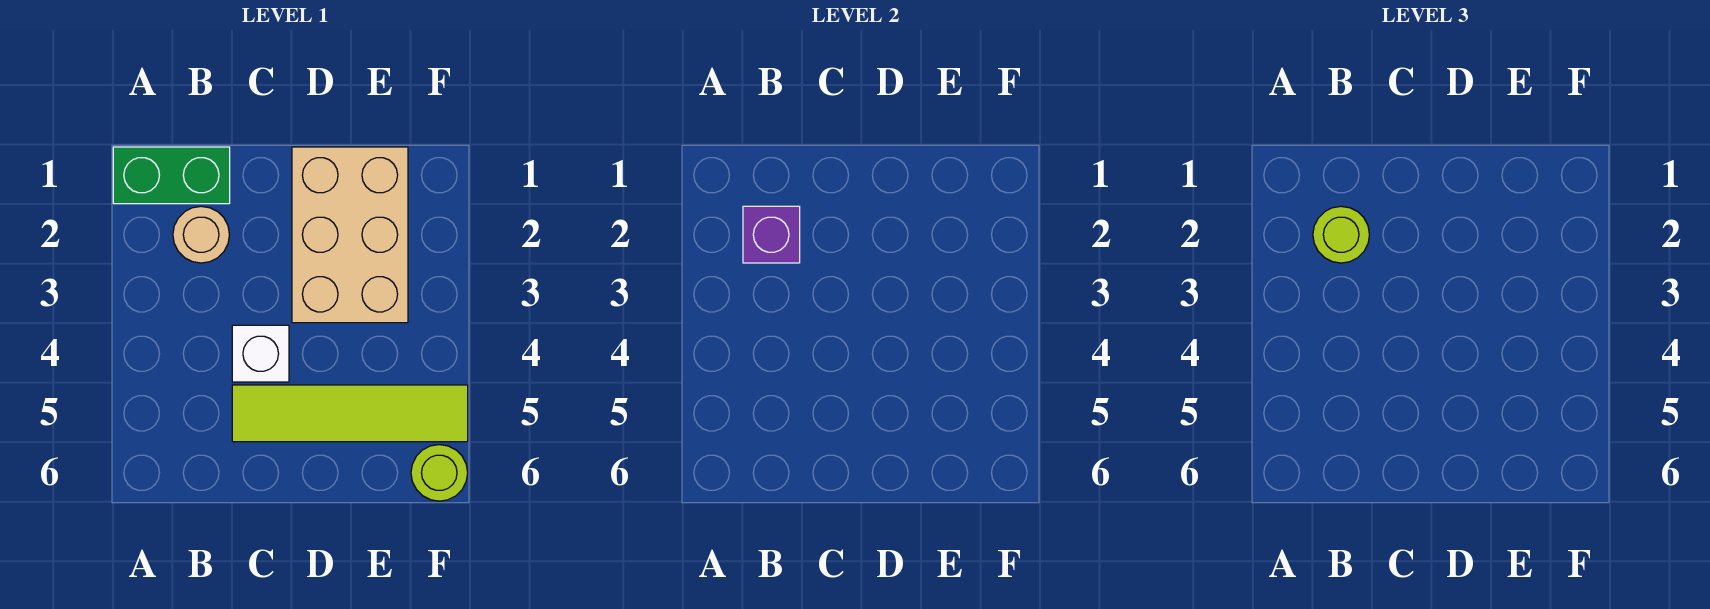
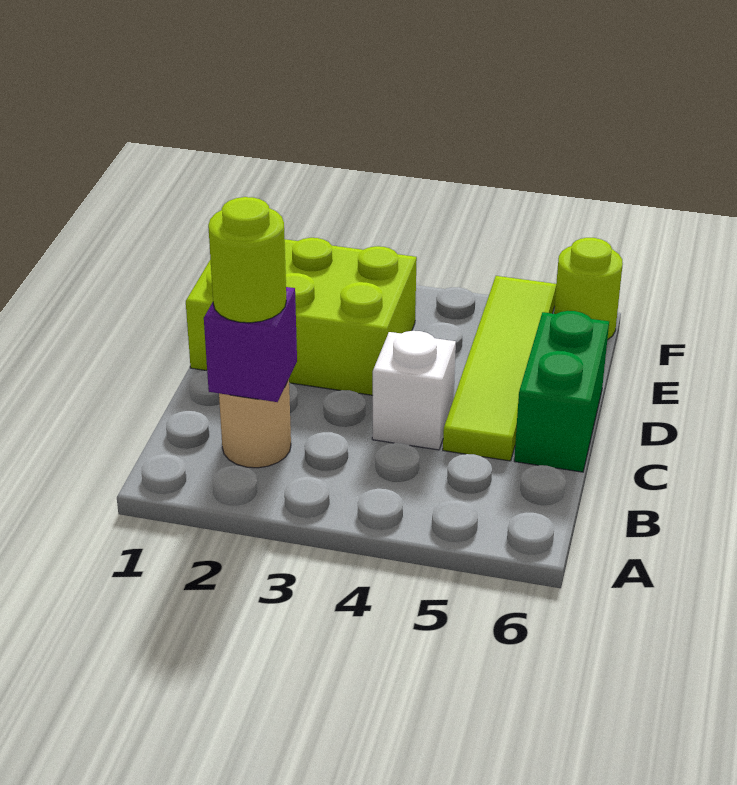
green brick A1:B1 level 1 -> green brick C6:D6 level 1
tan brick D1:E3 level 1 -> lime brick D1:E3 level 1

